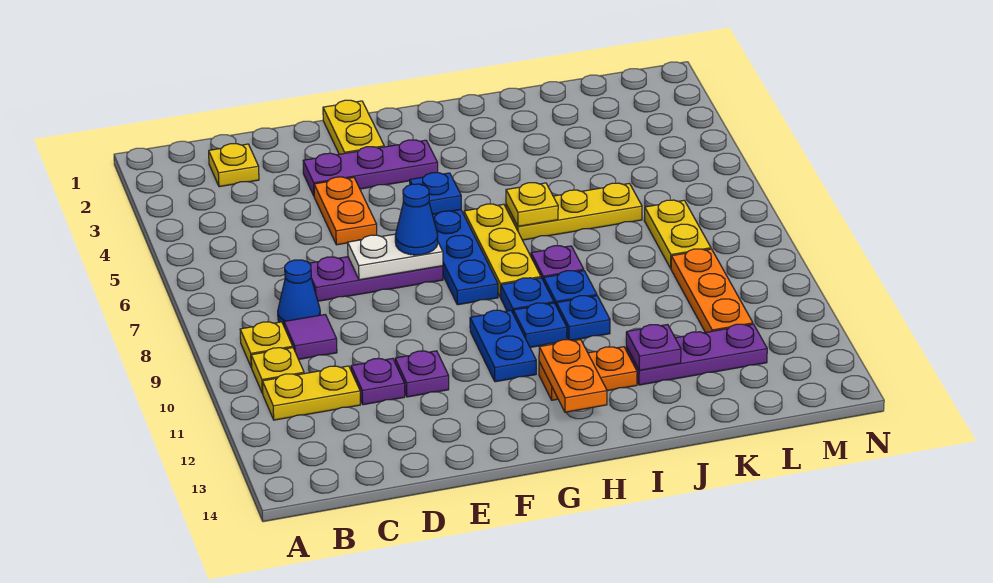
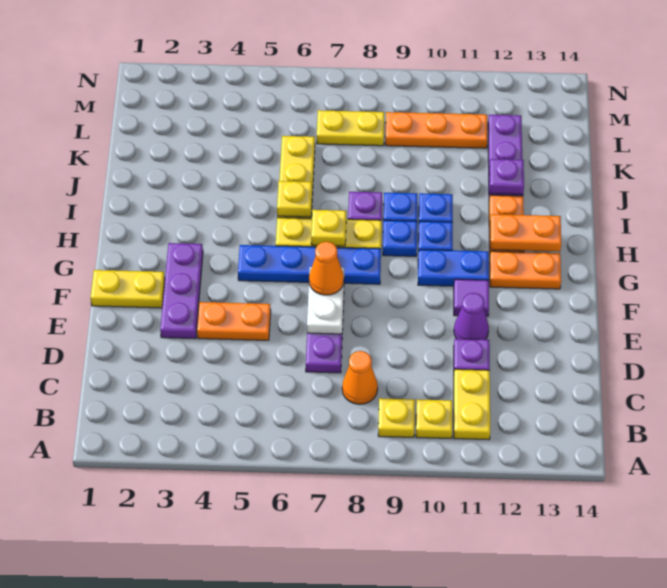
yellow plate C2 level 1 -> yellow plate H7 level 2
blue cone C8 level 1 -> orange cone C8 level 1
purple tile C9 level 1 -> purple tile F11 level 1
purple plate E11 level 1 -> purple cone E11 level 1
blue cone F7 level 3 -> orange cone F7 level 3
blue plate G5 level 2 -> none
none -> orange plate G12:G13 level 1

